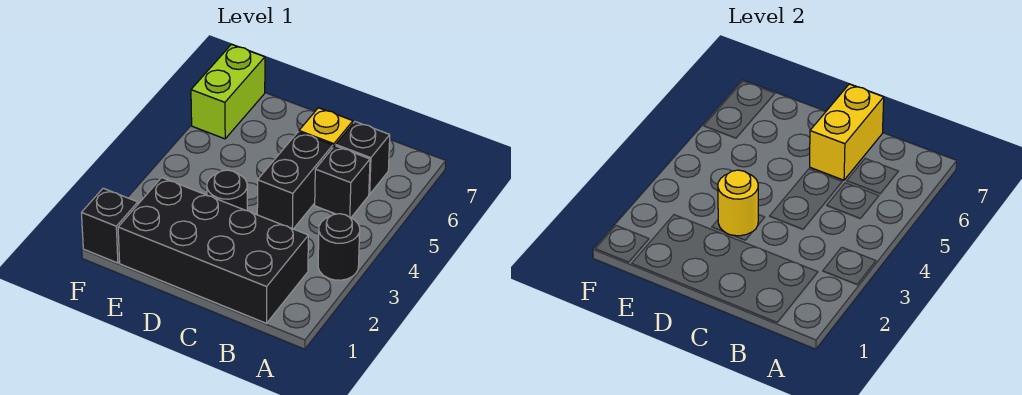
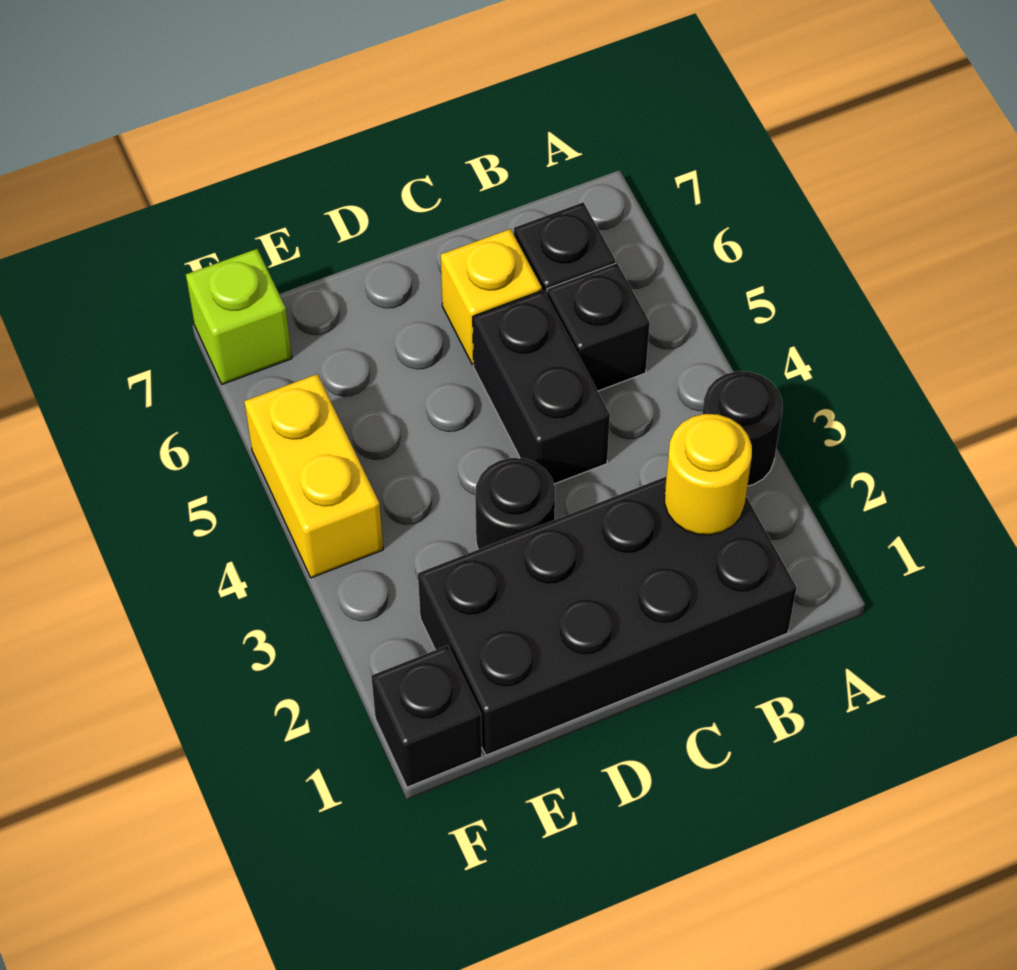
yellow brick C6:C7 level 2 -> yellow brick F4:F5 level 1
yellow round brick D3 level 2 -> yellow round brick B2 level 2
lime brick F6:F7 level 1 -> lime brick F7 level 1

